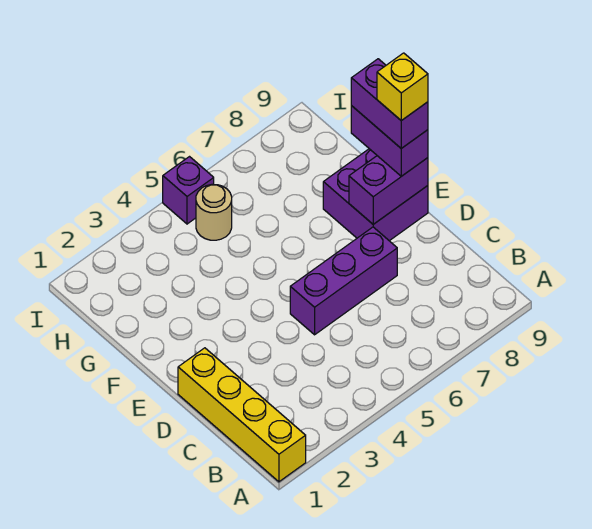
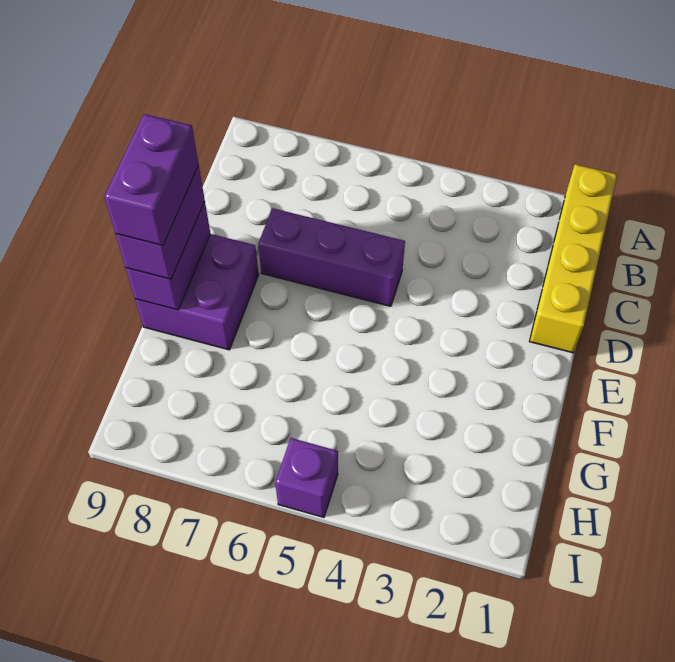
purple brick E8:E9 level 2 -> purple brick E9:F9 level 2
yellow brick E9 level 5 -> none
tan round brick H5 level 1 -> none

